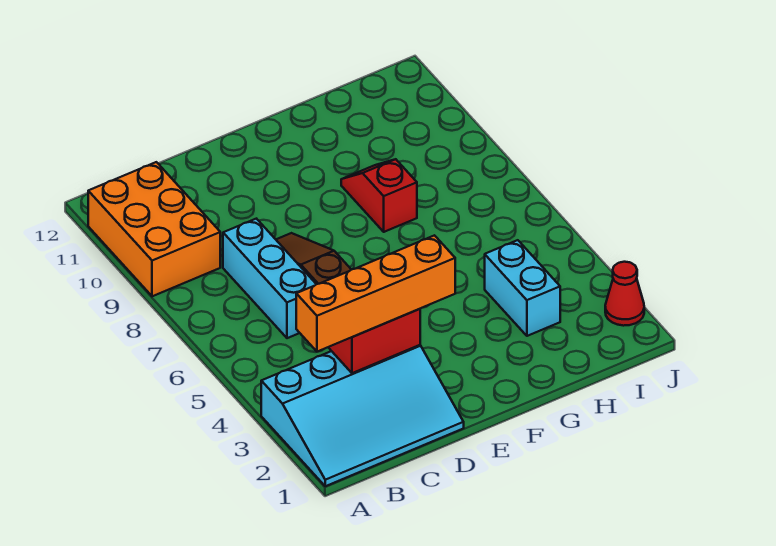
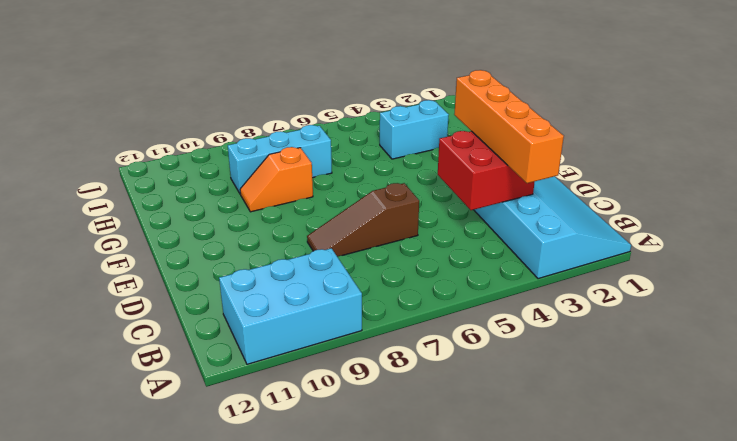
orange brick A9:B11 level 1 -> cyan brick A9:B11 level 1
cyan brick C6:C8 level 1 -> cyan brick H7:H9 level 1
red slope G8:G9 level 1 top 8 -> orange slope G8:G9 level 1 top 8
red cone J2 level 1 -> none

